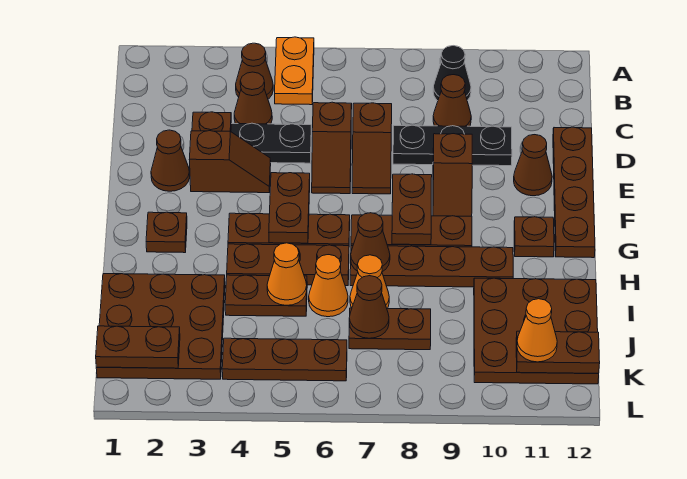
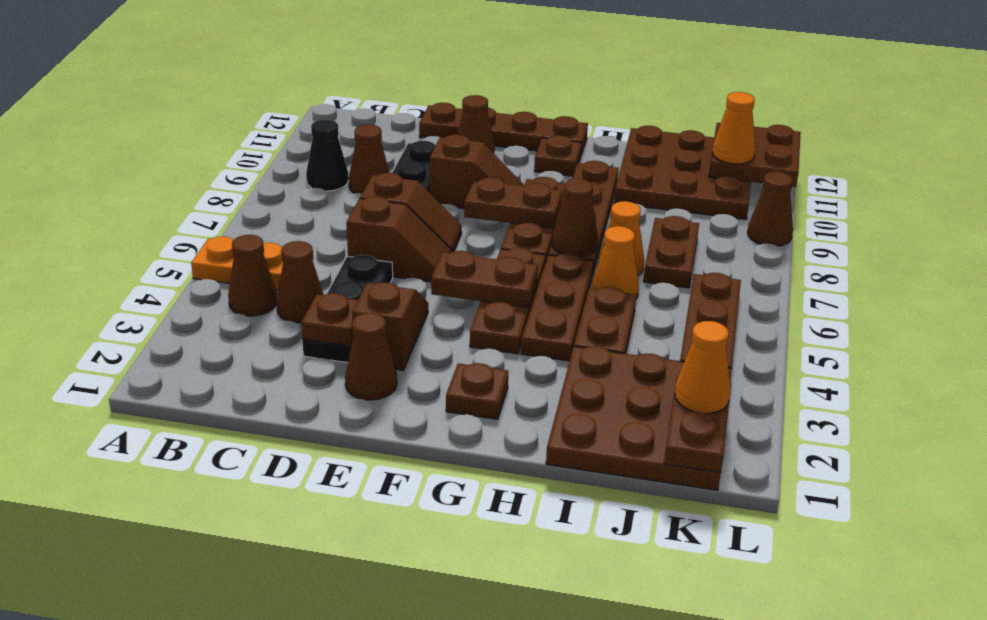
orange cone I5 level 2 -> orange cone K2 level 3
brown cone J7 level 2 -> brown cone L9 level 1
brown plate K11:K12 level 2 -> brown plate K11:L12 level 2

